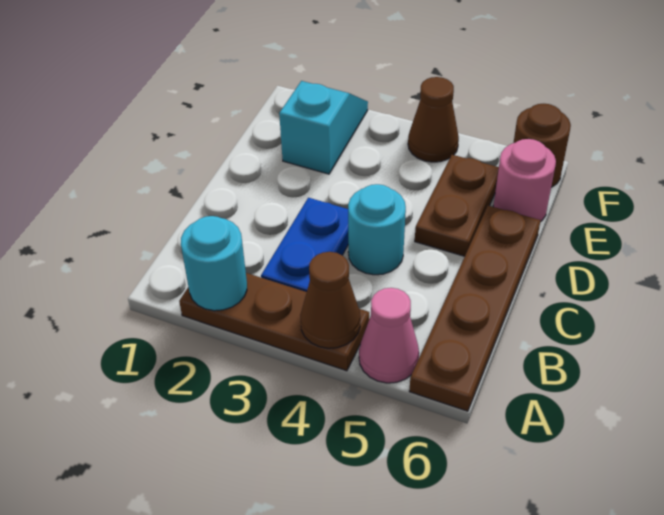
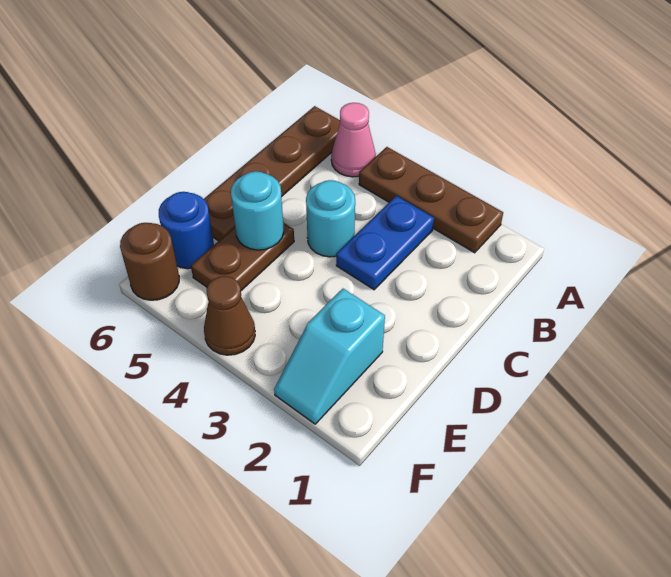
cyan round brick A2 level 2 -> cyan round brick D5 level 2
brown cone A4 level 2 -> none
pink round brick E6 level 1 -> blue round brick E6 level 1

